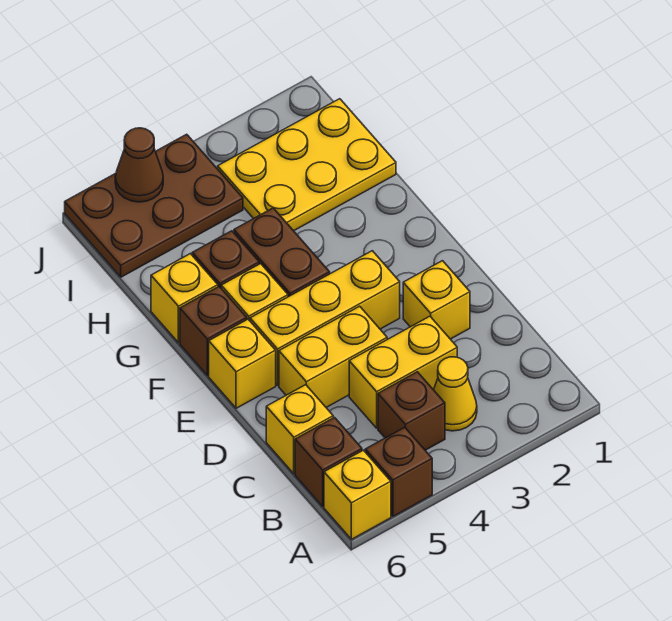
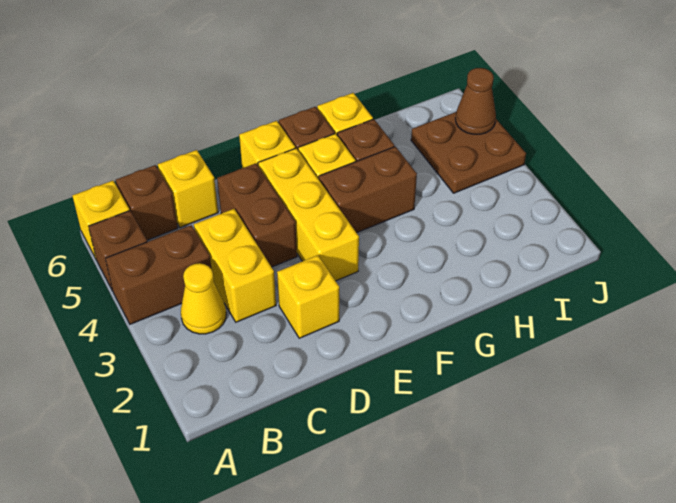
brown brick B4 level 1 -> brown brick A4:B4 level 1
yellow brick D4:D5 level 1 -> brown brick D4:D5 level 1
yellow plate H1:I3 level 1 -> none
brown plate I4:J6 level 1 -> brown plate I4:J5 level 1

